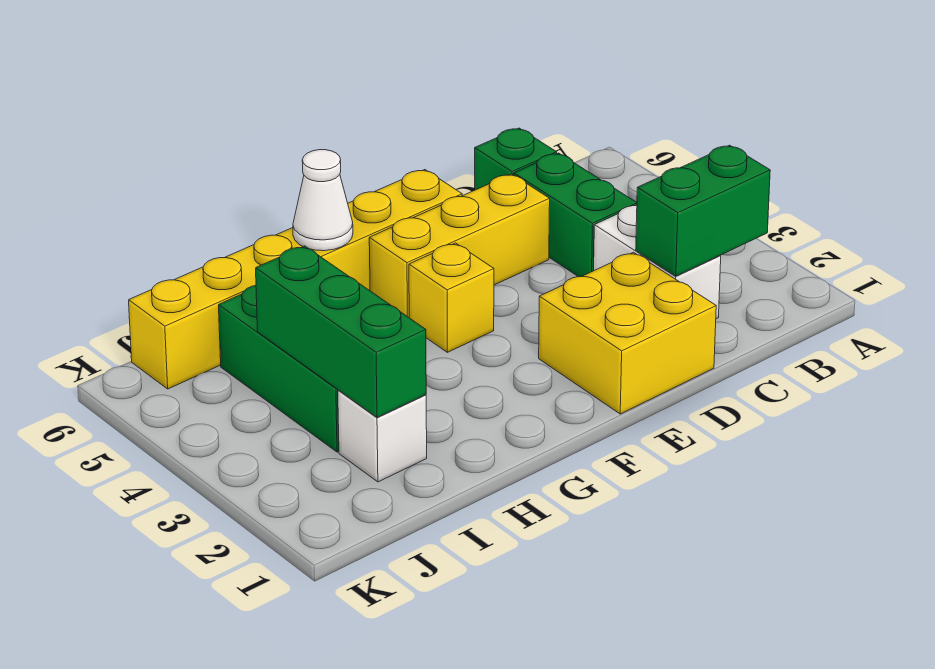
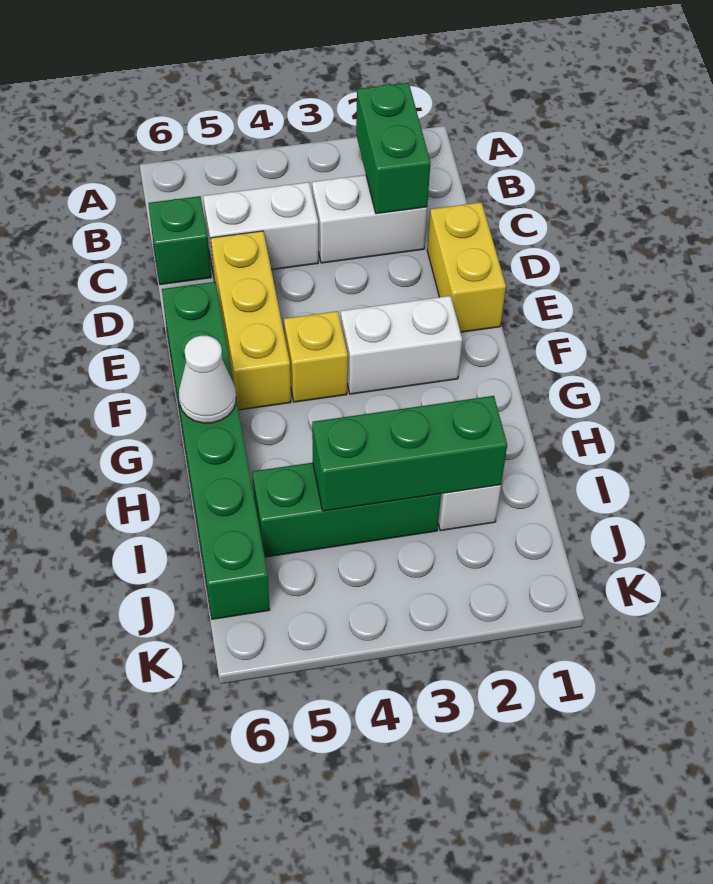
green brick C4:C5 level 1 -> white brick C4:C5 level 1
yellow brick D1:E2 level 1 -> yellow brick D1:E1 level 1
yellow brick E6:J6 level 1 -> green brick E6:J6 level 1
none -> white brick F2:F3 level 1

